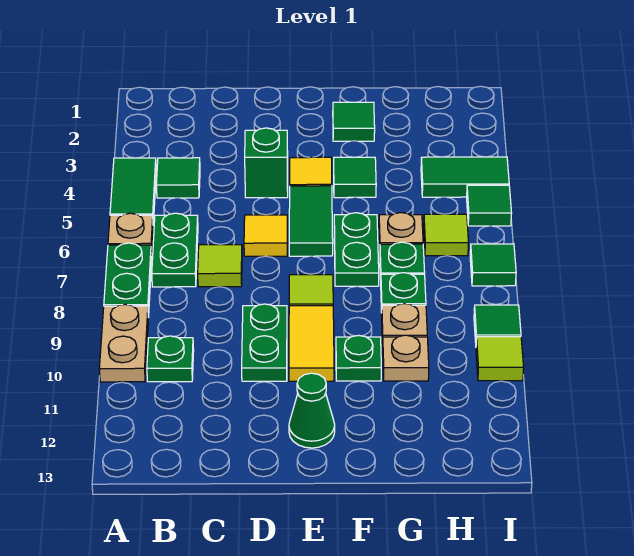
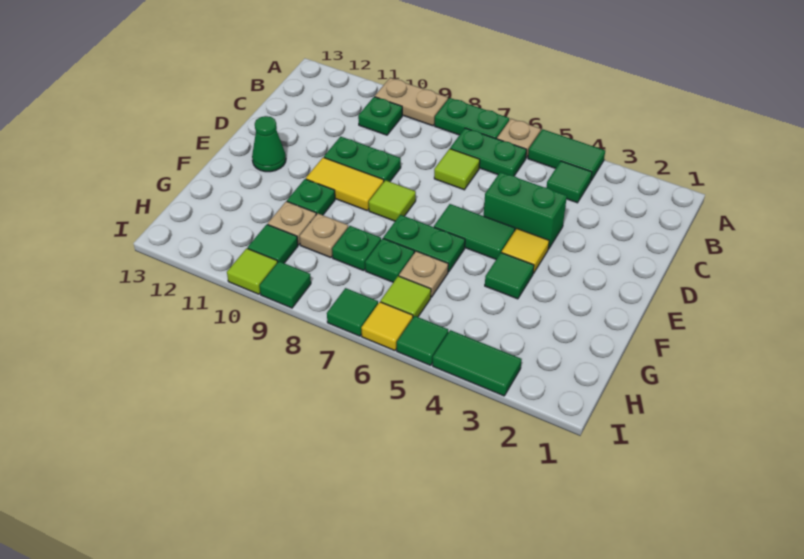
green brick D4 level 1 -> green brick D4:D5 level 1
yellow tile D6 level 1 -> yellow tile I6 level 1
green tile F2 level 1 -> green tile H10 level 1
green tile H4:I4 level 1 -> green tile I3:I4 level 1

